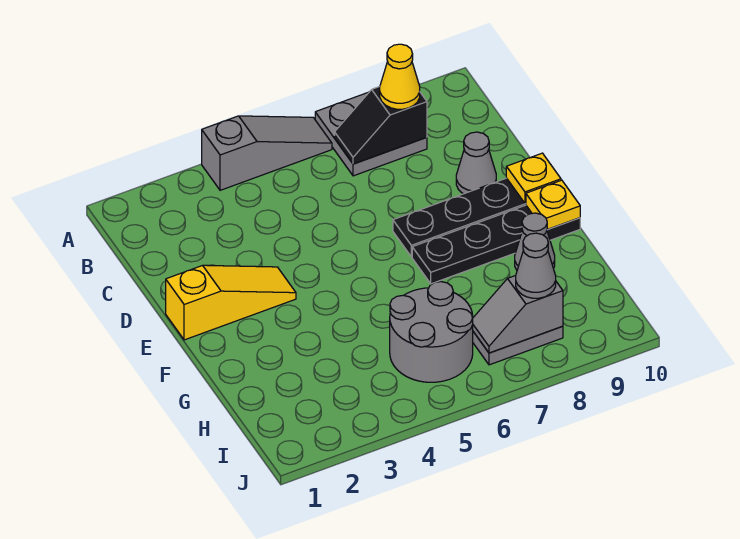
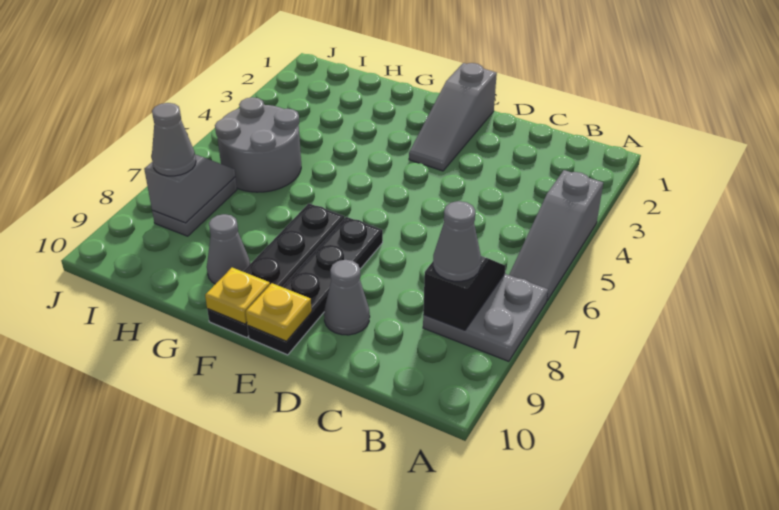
yellow cone B8 level 3 -> grey cone B8 level 3
yellow slope E1:E3 level 1 top 1 -> grey slope E1:E3 level 1 top 1

